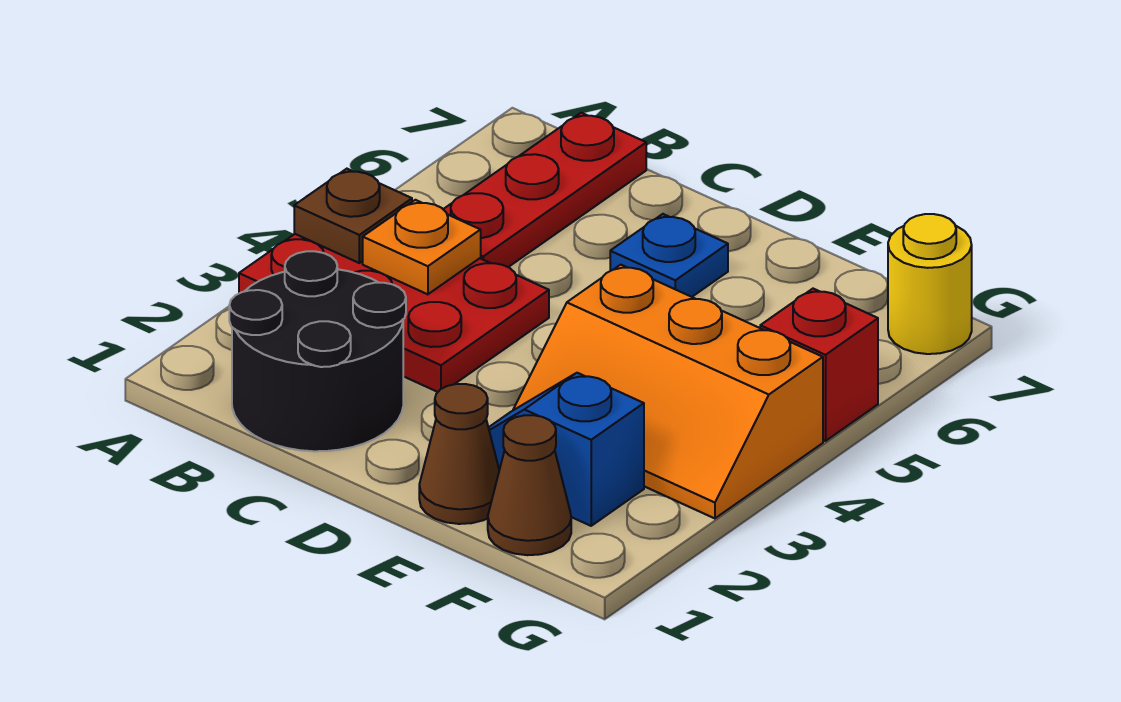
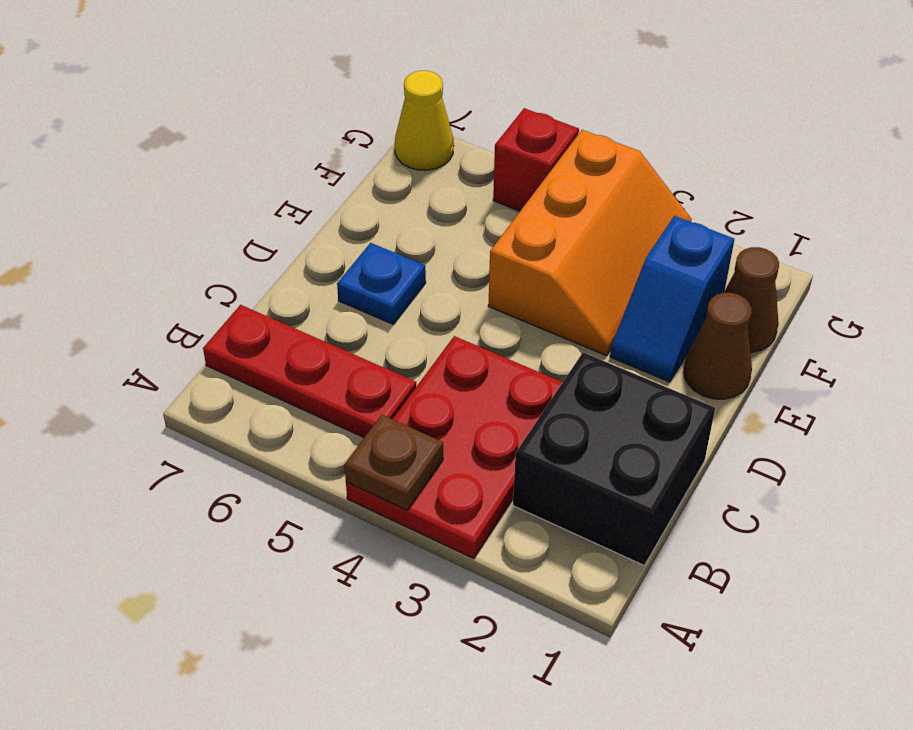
black round brick B1:C2 level 1 -> black brick B1:C2 level 1
orange plate B4 level 2 -> none
yellow round brick G7 level 1 -> yellow cone G7 level 1

